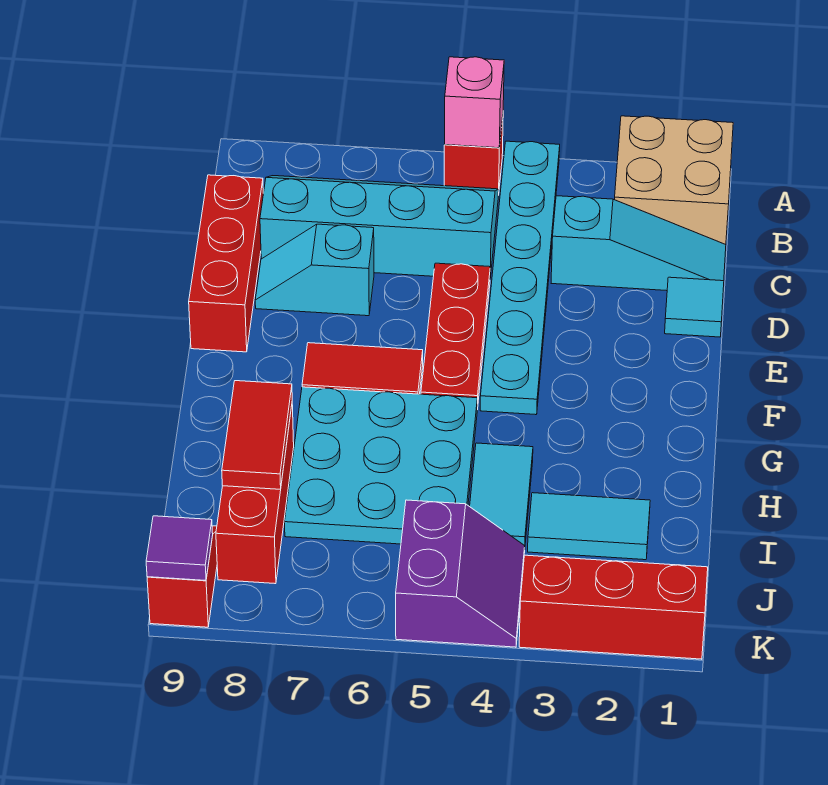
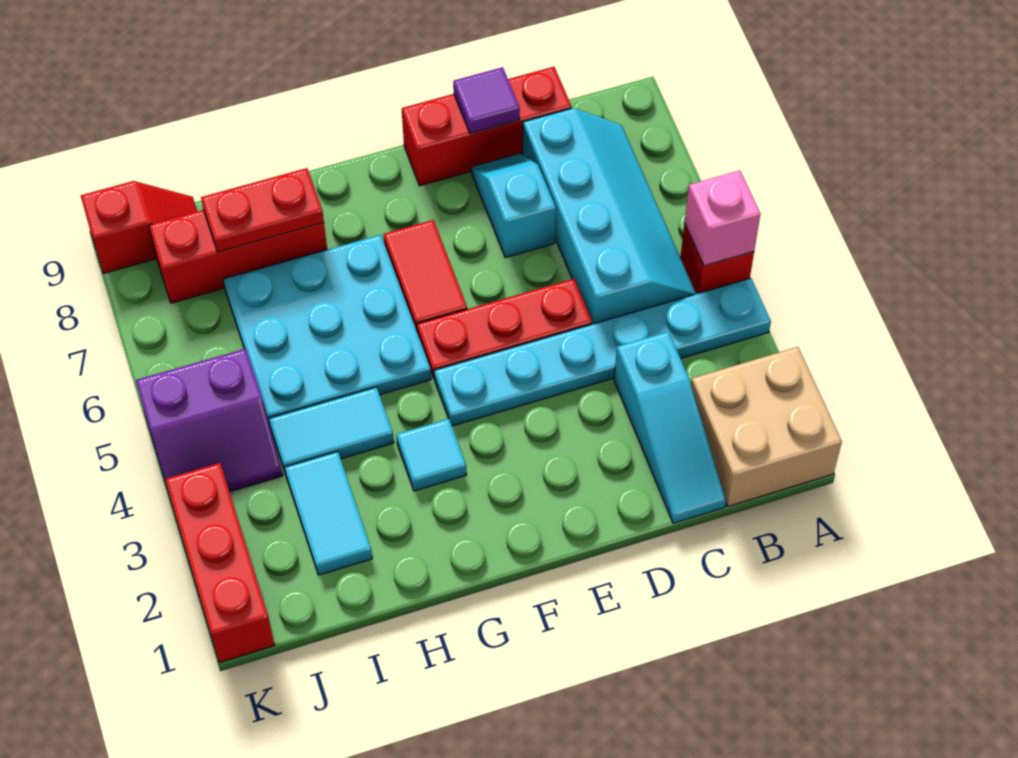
cyan tile D1 level 1 -> cyan tile G3 level 1
red tile H8:I8 level 2 -> red plate H8:I8 level 2
purple tile K9 level 2 -> purple tile D9 level 2

